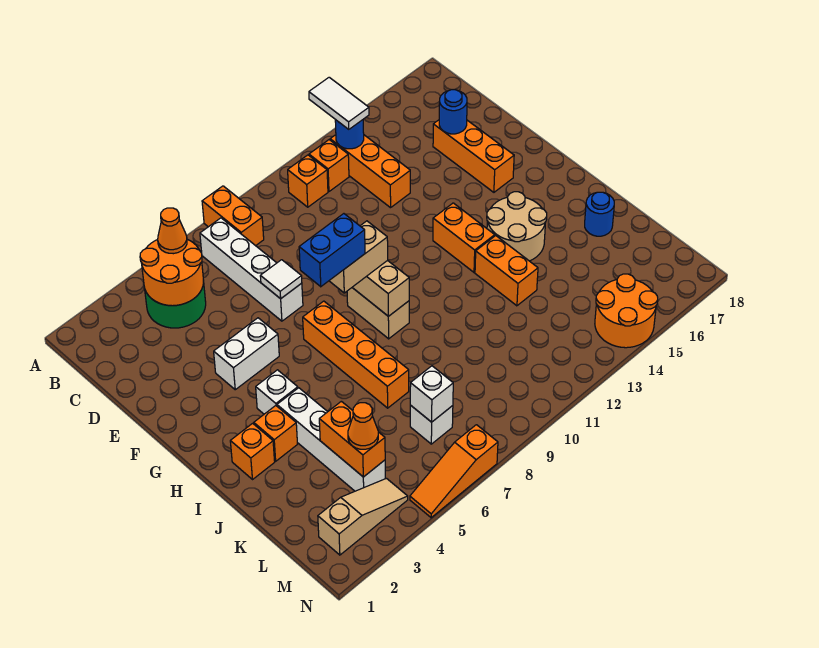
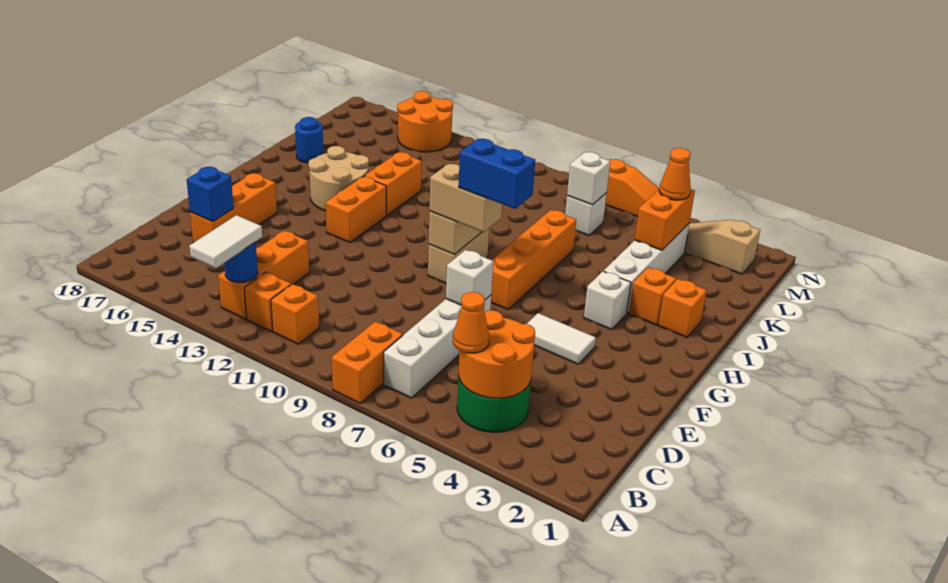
blue round brick D16 level 2 -> blue brick D16 level 2
white tile E7 level 2 -> white brick E7 level 2
white brick F4:F5 level 1 -> white tile F4:F5 level 1

